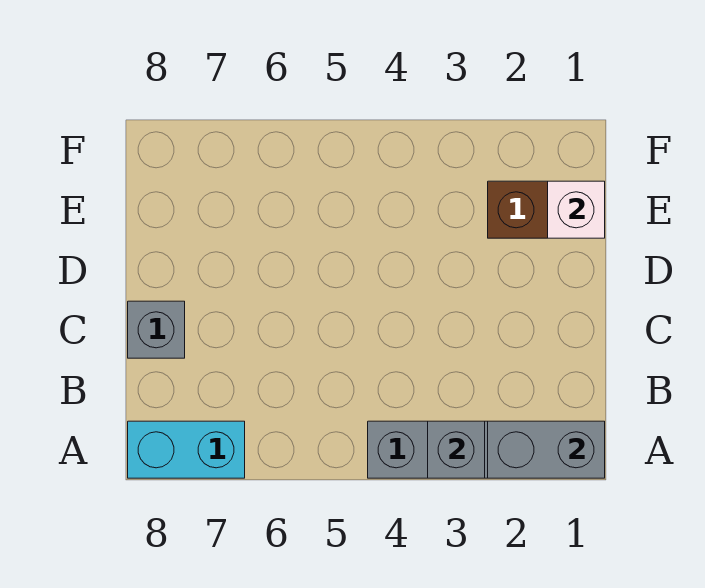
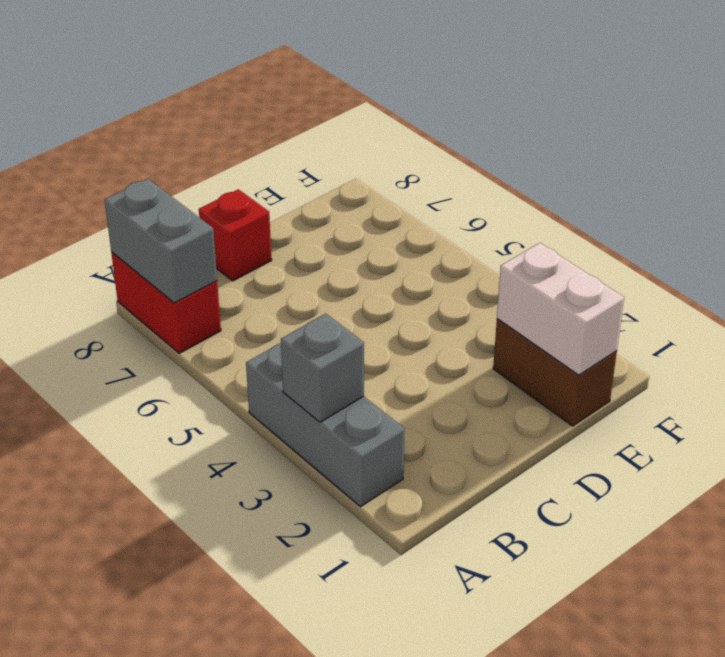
grey brick A1:A2 level 2 -> grey brick A7:A8 level 2
cyan brick A7:A8 level 1 -> red brick A7:A8 level 1
grey brick C8 level 1 -> red brick C8 level 1
white brick E1 level 2 -> white brick E1:E2 level 2

